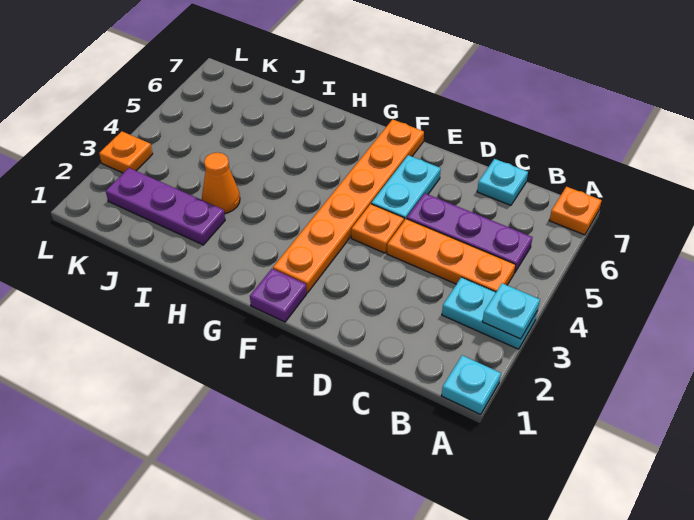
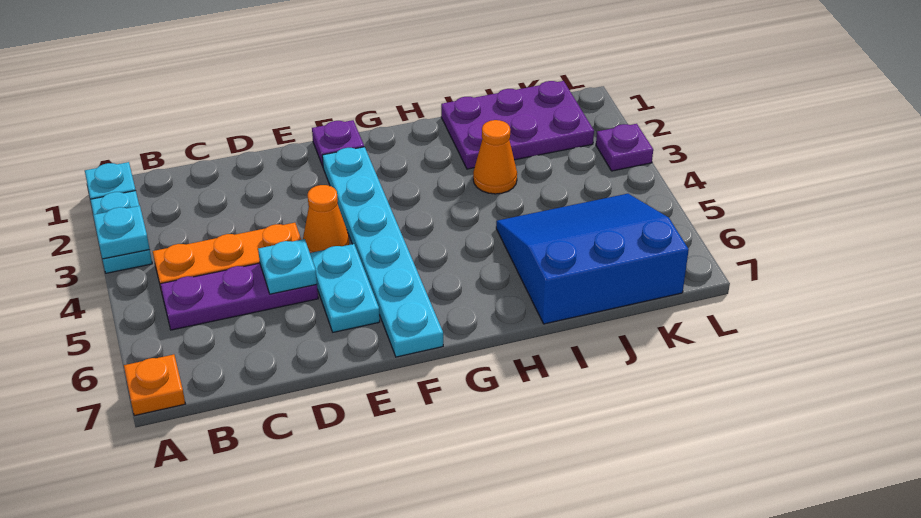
cyan plate A3:B3 level 1 -> cyan plate A2:A3 level 1
cyan plate C7 level 1 -> cyan plate D5 level 2
orange plate E4 level 1 -> orange cone E4 level 1
orange plate F2:F7 level 1 -> cyan plate F2:F7 level 1
purple plate I2:K2 level 1 -> purple plate I1:K2 level 1
none -> blue slope I5:K7 level 1 top 7
orange plate L3 level 1 -> purple plate L3 level 1

